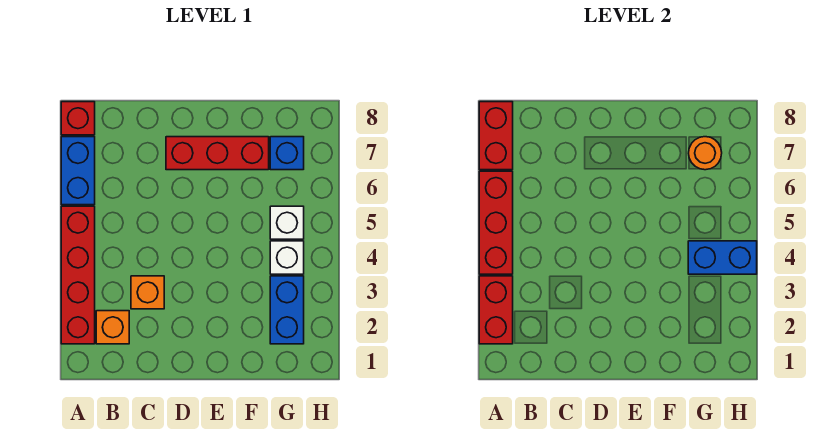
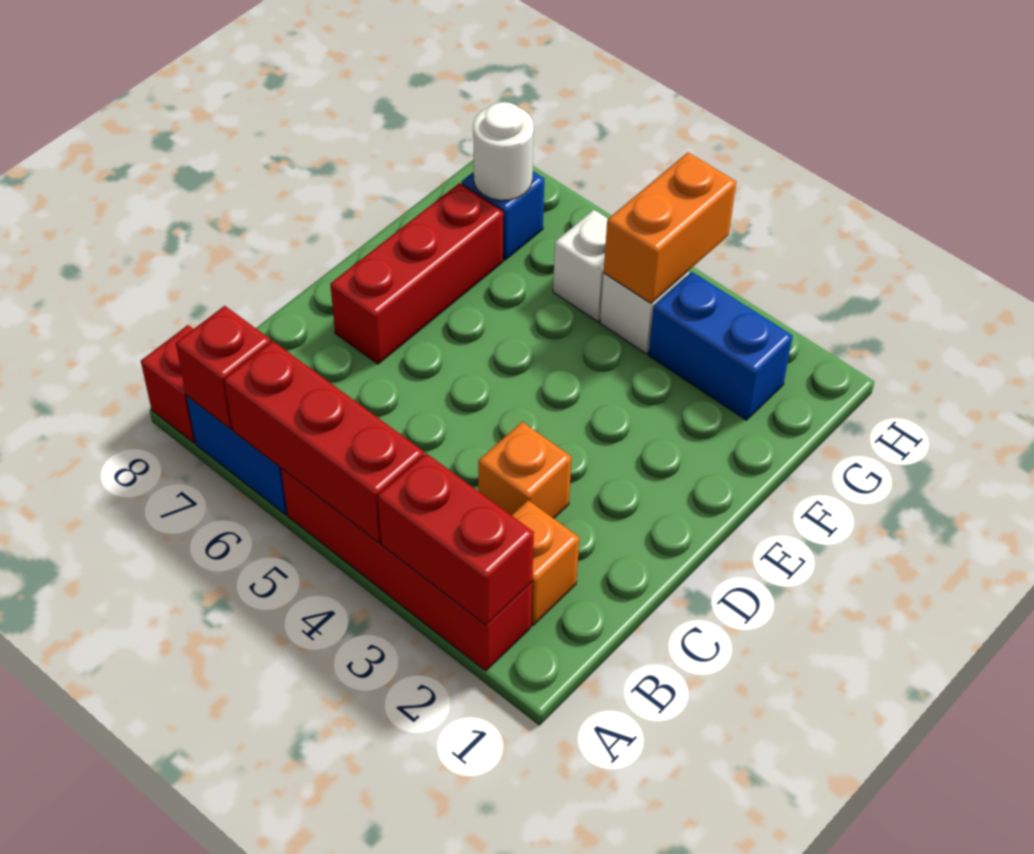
red brick A7:A8 level 2 -> red brick A7 level 2
blue brick G4:H4 level 2 -> orange brick G4:H4 level 2
orange round brick G7 level 2 -> white round brick G7 level 2

